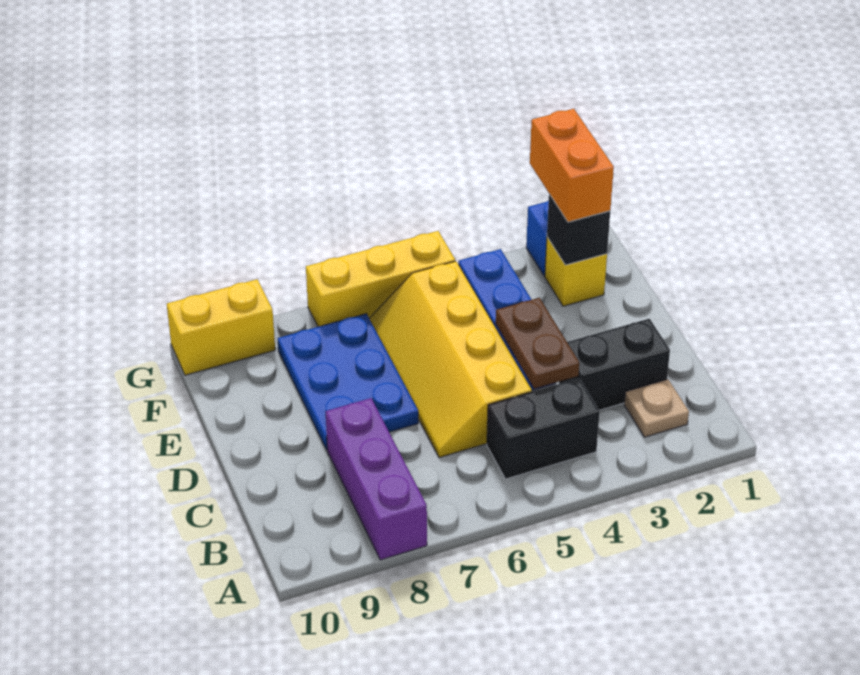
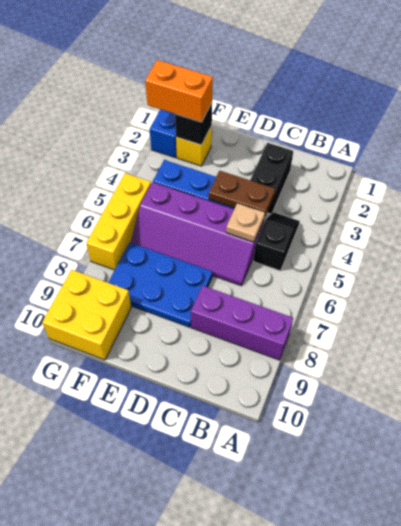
tan plate B2 level 1 -> tan plate C5 level 2
black brick B4:B5 level 1 -> black slope B4:B5 level 1 top 5
yellow slope C5:F6 level 1 top 5 -> purple slope C5:F6 level 1 top 5
yellow brick G9:G10 level 1 -> yellow brick F9:G10 level 1

